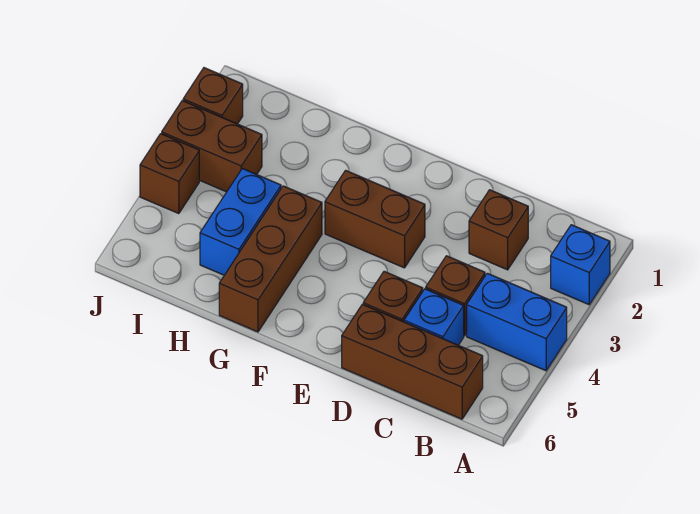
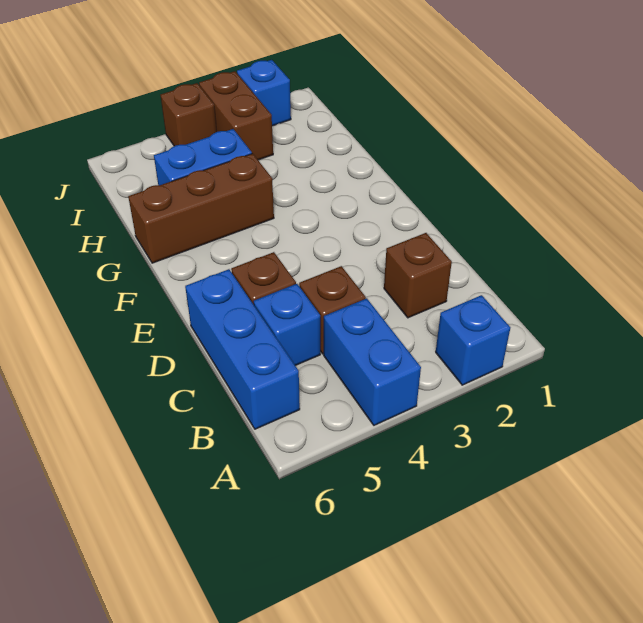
brown brick B6:D6 level 1 -> blue brick B6:D6 level 1
brown brick E3:F3 level 1 -> none
brown brick J2 level 1 -> blue brick J2 level 1

